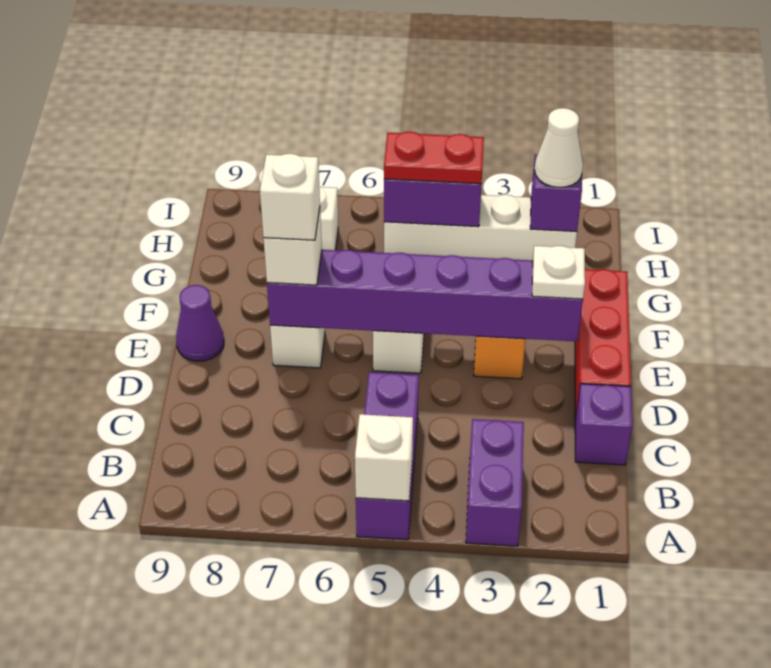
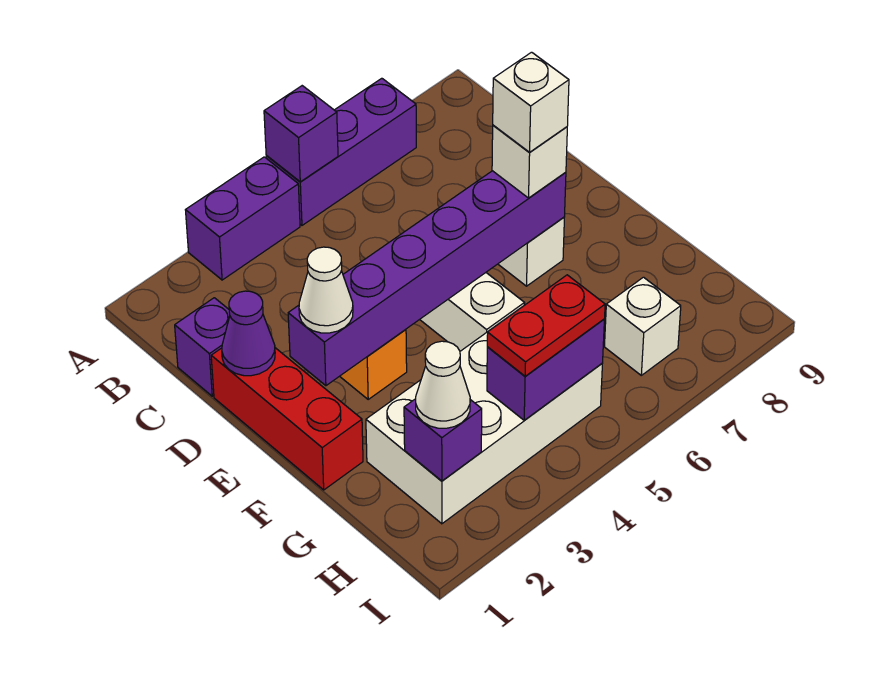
purple brick A3:B3 level 1 -> purple brick A3:A4 level 1
purple brick A5:C5 level 1 -> purple brick A5:A7 level 1
white brick A5 level 2 -> purple brick A5 level 2
white plate E2 level 3 -> white cone E2 level 3
purple cone E9 level 1 -> purple cone D1 level 2
white brick H2:H5 level 1 -> white brick G2:H5 level 1

